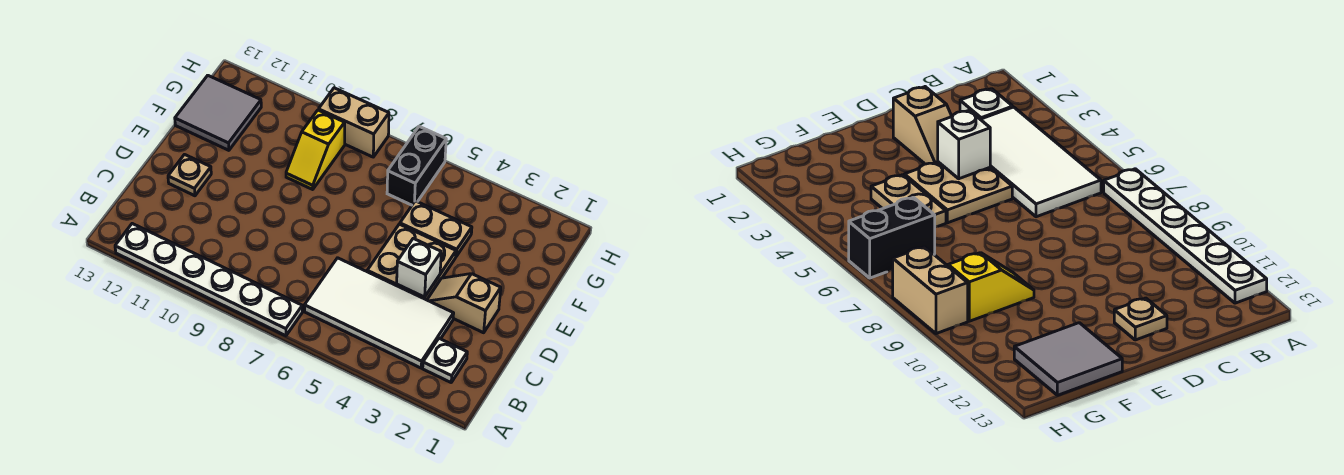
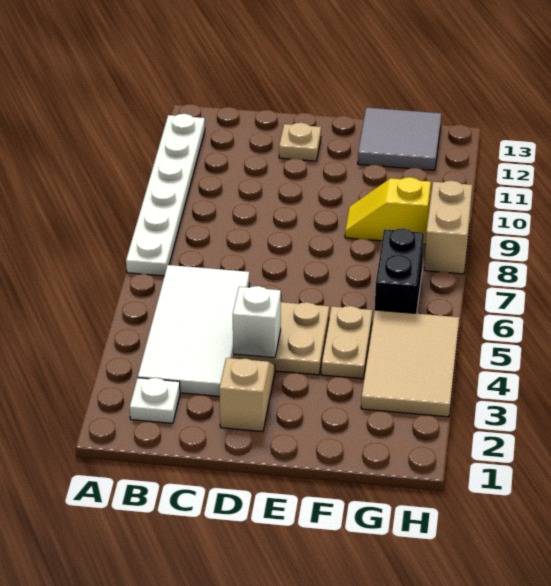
none -> tan tile G3:H5 level 1
black brick G6:H6 level 1 -> black brick G6:G7 level 1

